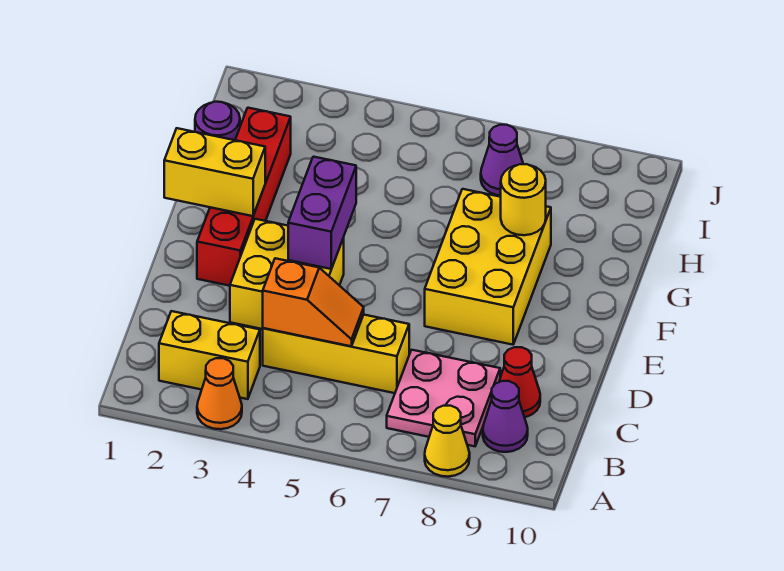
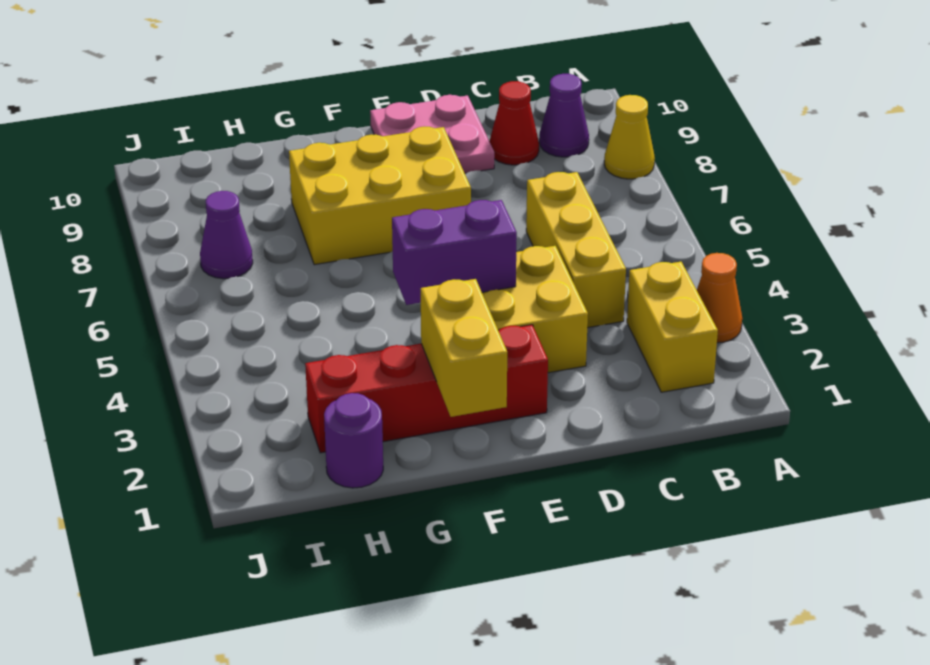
pink plate B7:C8 level 1 -> pink plate D9:E10 level 1
orange slope C4:C5 level 2 top 4 -> none
yellow round brick G8 level 2 -> none

